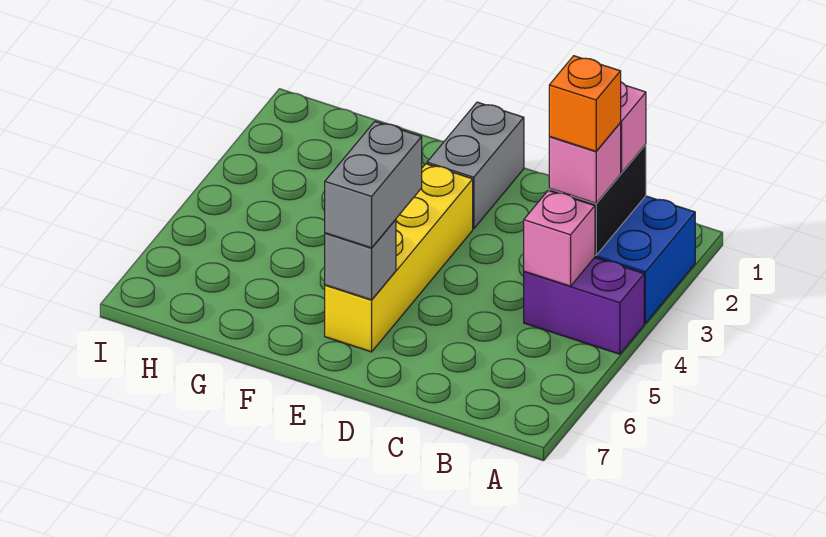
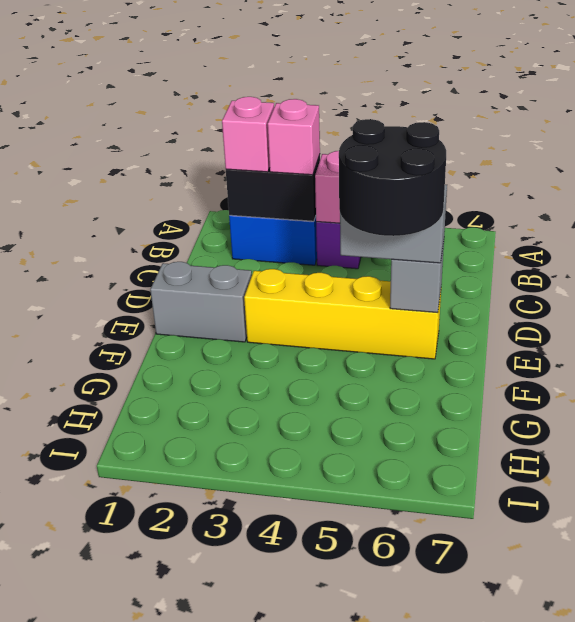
orange brick B3 level 4 -> none
none -> black round brick E5:F6 level 4

